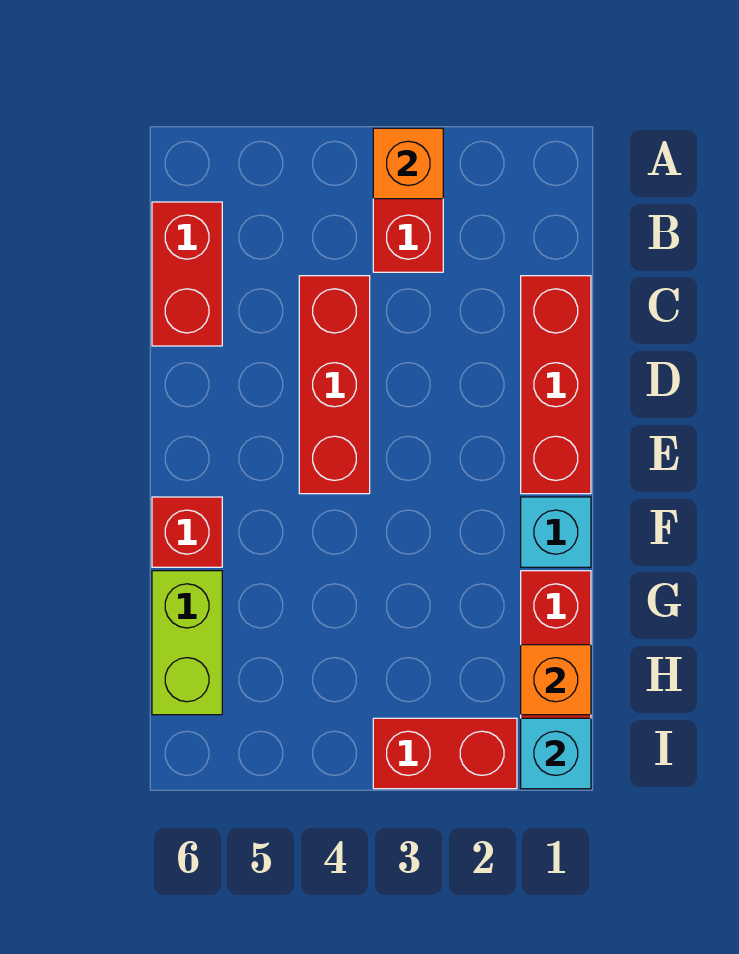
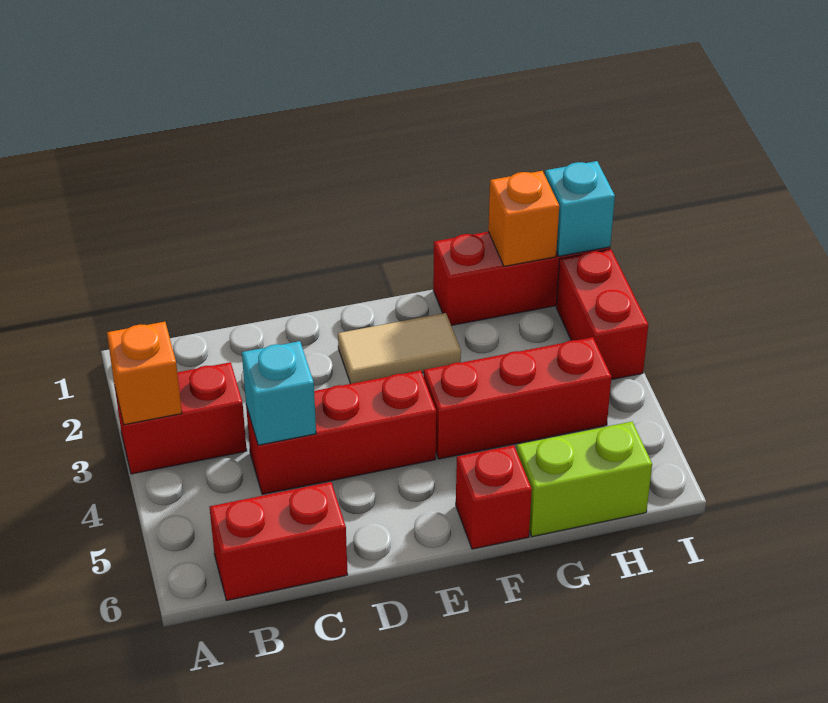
red brick C1:E1 level 1 -> red brick F4:H4 level 1
none -> tan tile E2:F2 level 1
cyan brick F1 level 1 -> cyan brick C4 level 2

